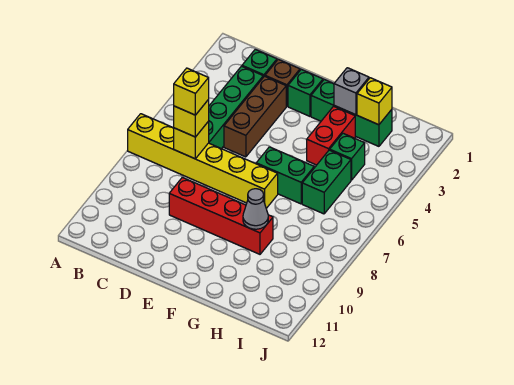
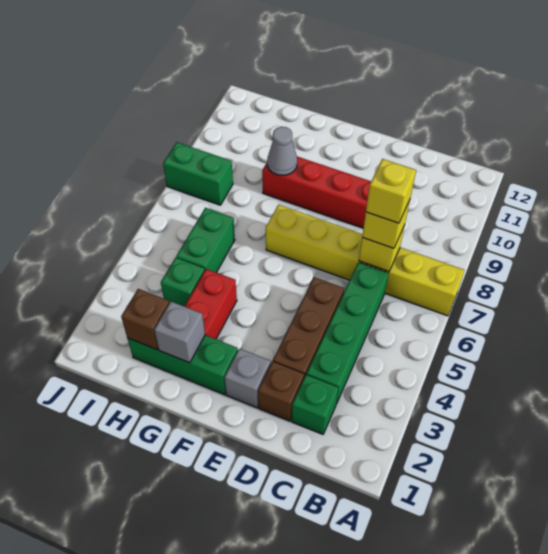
green brick E2 level 1 -> grey brick E2 level 1
green brick F6:G6 level 1 -> green brick I8:J8 level 1
yellow brick H2 level 2 -> brown brick H2 level 2

